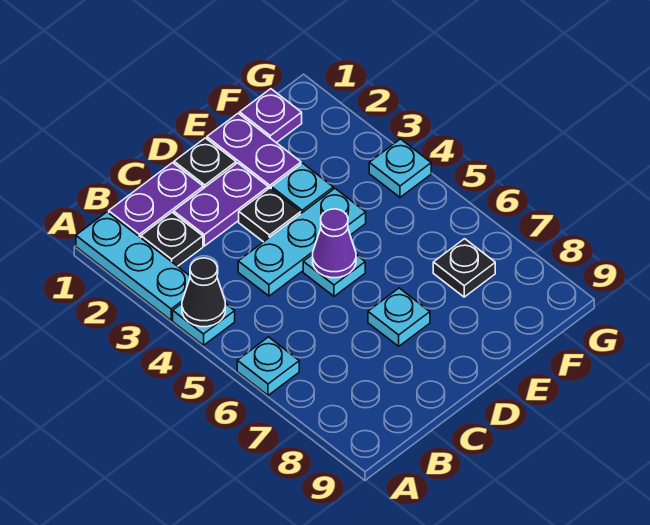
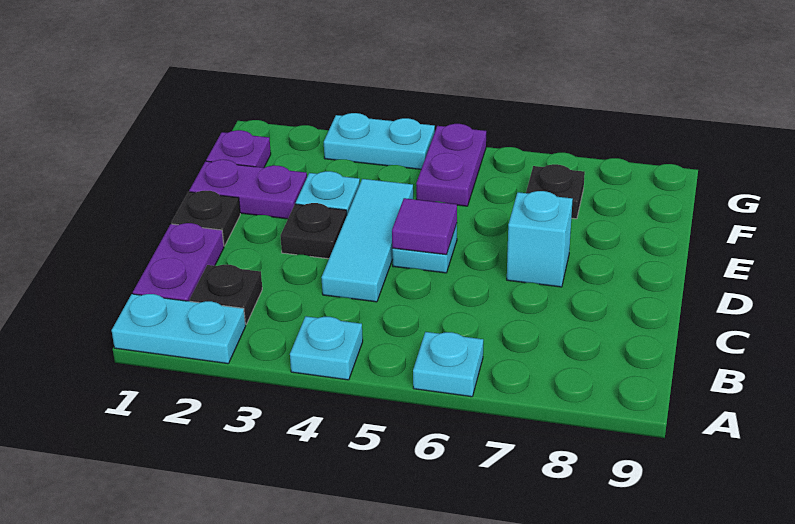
cyan plate A1:A3 level 1 -> cyan plate A1:A2 level 1
black cone A4 level 2 -> none
purple plate C2:D2 level 1 -> purple plate F5:G5 level 1
cyan plate C4:E4 level 1 -> cyan tile C4:E4 level 1
purple cone D5 level 2 -> purple tile D5 level 2
cyan plate D7 level 1 -> cyan brick D7 level 1
cyan plate G4 level 1 -> cyan plate G3:G4 level 1

